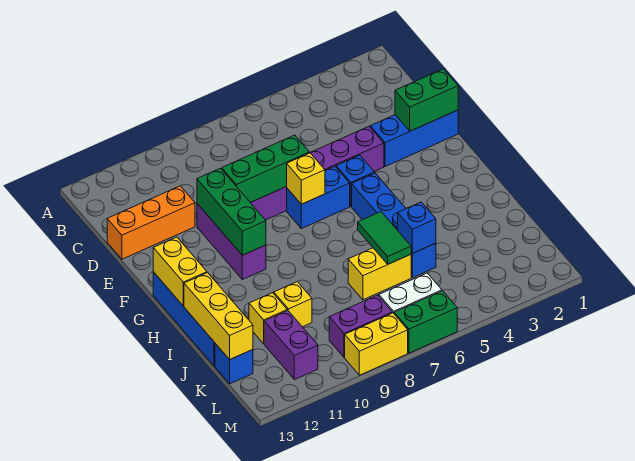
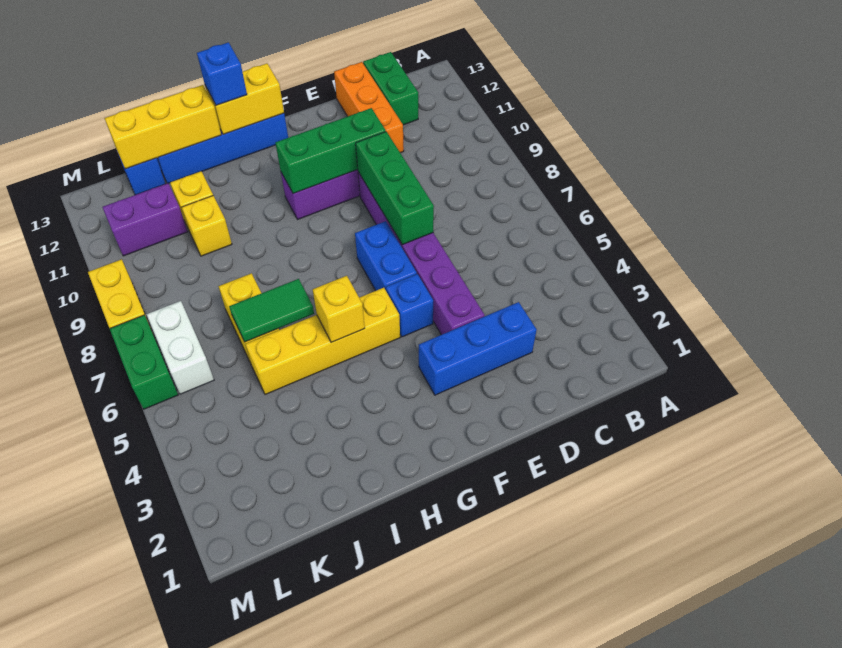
blue brick E1:E3 level 1 -> blue brick D3:F3 level 1
green brick E1:E2 level 2 -> green brick C12:C13 level 1
yellow brick F7 level 2 -> yellow brick H5 level 2
blue brick G5:J5 level 1 -> yellow brick G5:J5 level 1
blue brick J5 level 2 -> blue brick H13 level 3
purple brick L8:L9 level 1 -> none

